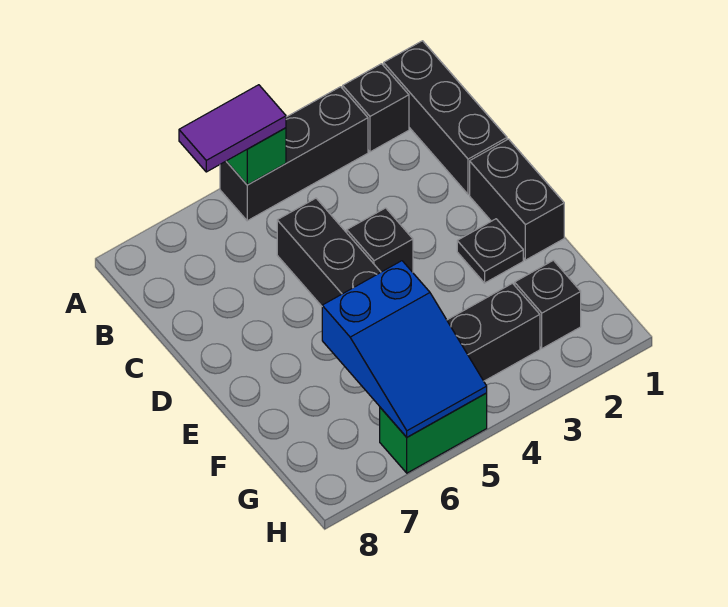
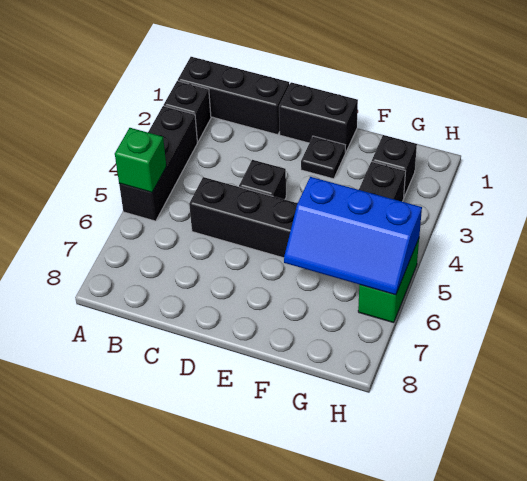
purple tile A5:A6 level 3 -> none
blue slope F5:H6 level 2 top F -> blue slope F5:H6 level 2 top 5

